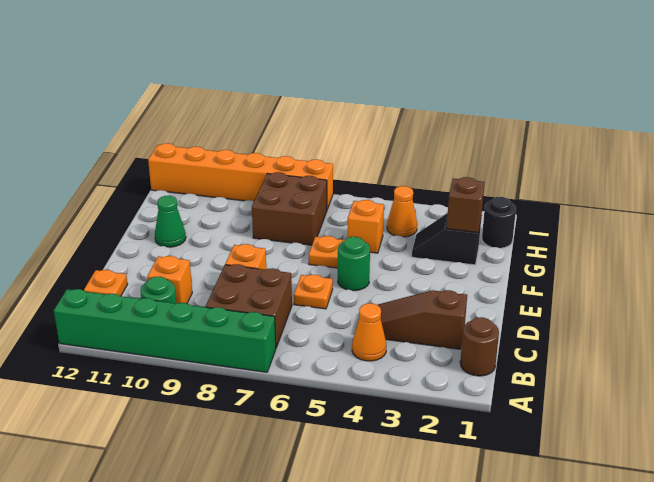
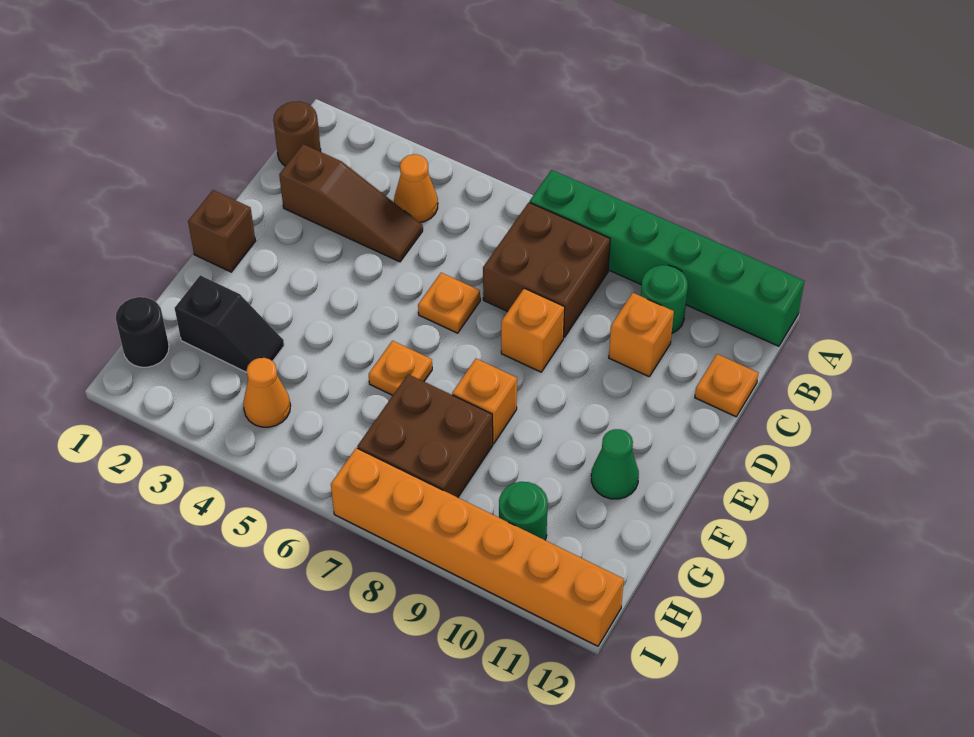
green round brick E5 level 1 -> green round brick H10 level 1
brown brick G2 level 2 -> brown brick E1 level 1
orange brick G5 level 1 -> orange brick F8 level 1

